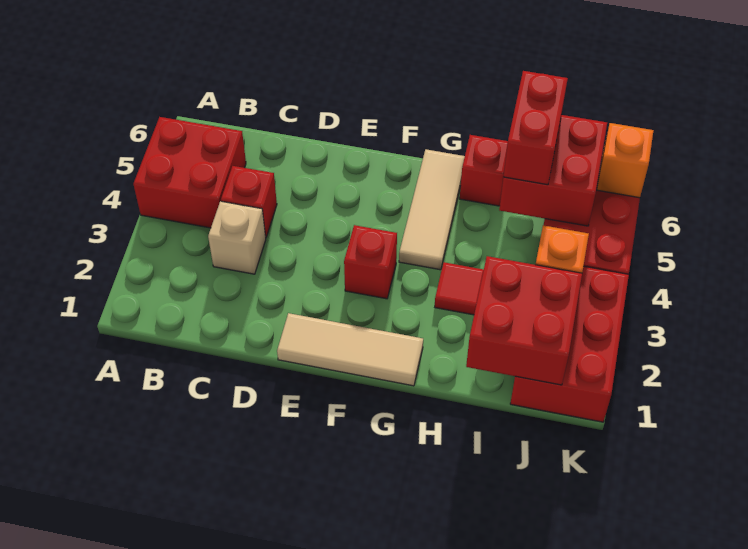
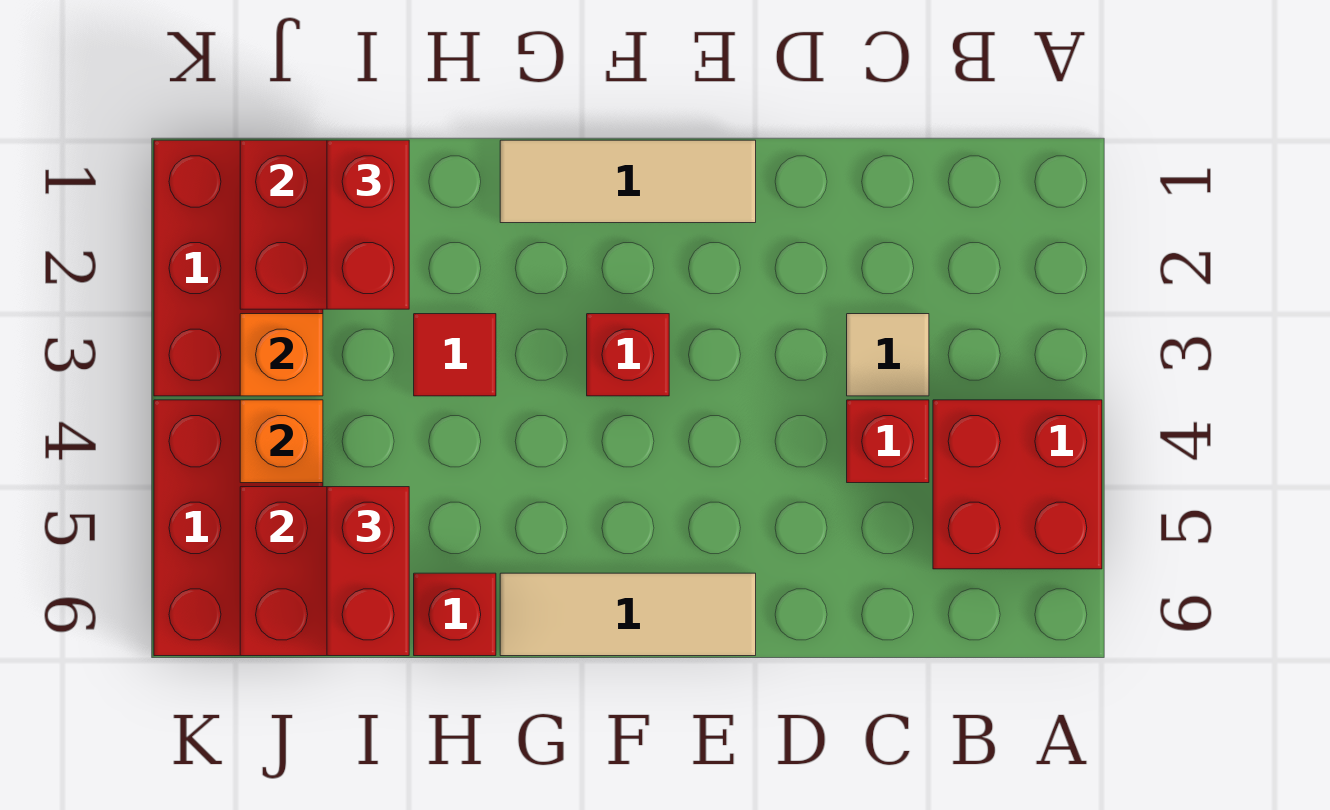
tan brick C3 level 1 -> tan tile C3 level 1
tan tile G4:G6 level 1 -> tan tile E6:G6 level 1
none -> red brick I1:I2 level 3
orange brick K6 level 2 -> orange brick J4 level 2

